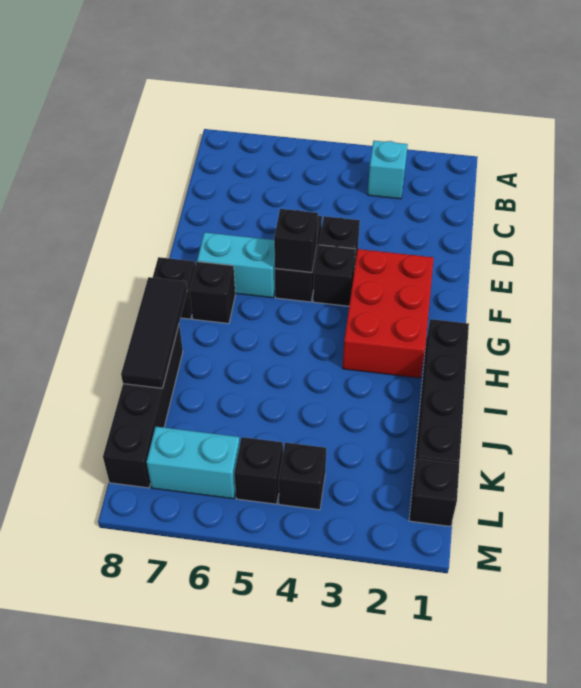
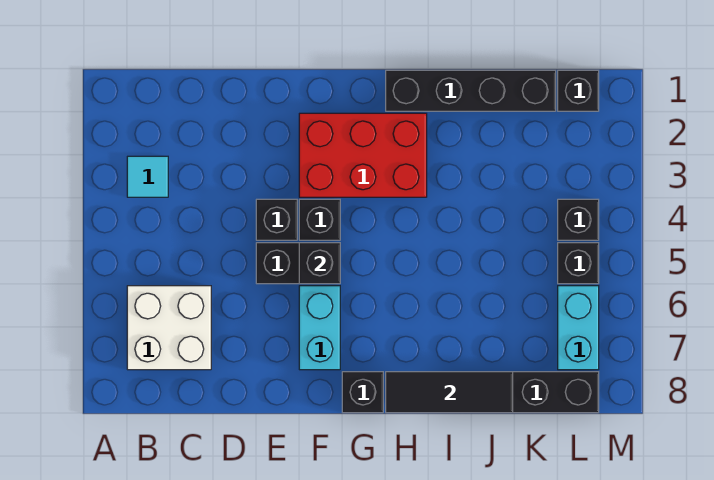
cyan brick B3 level 1 -> cyan tile B3 level 1
none -> white brick B6:C7 level 1
black brick G7 level 1 -> none

